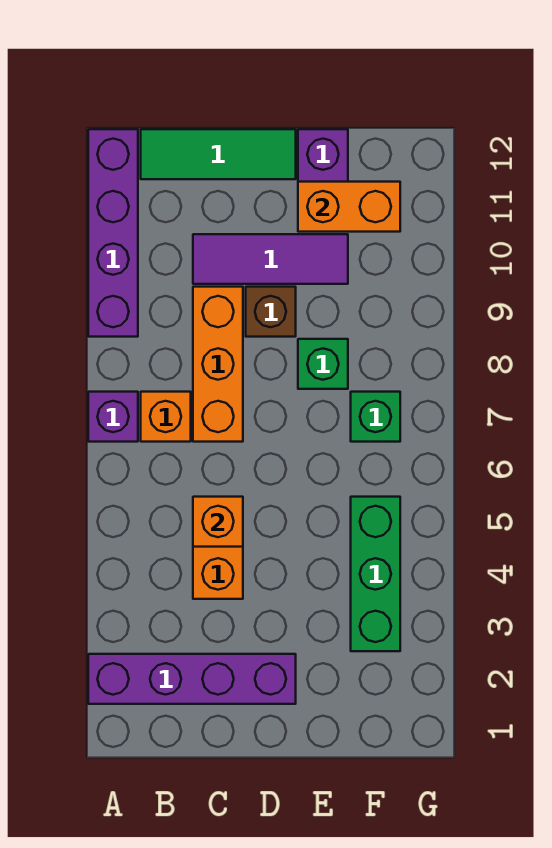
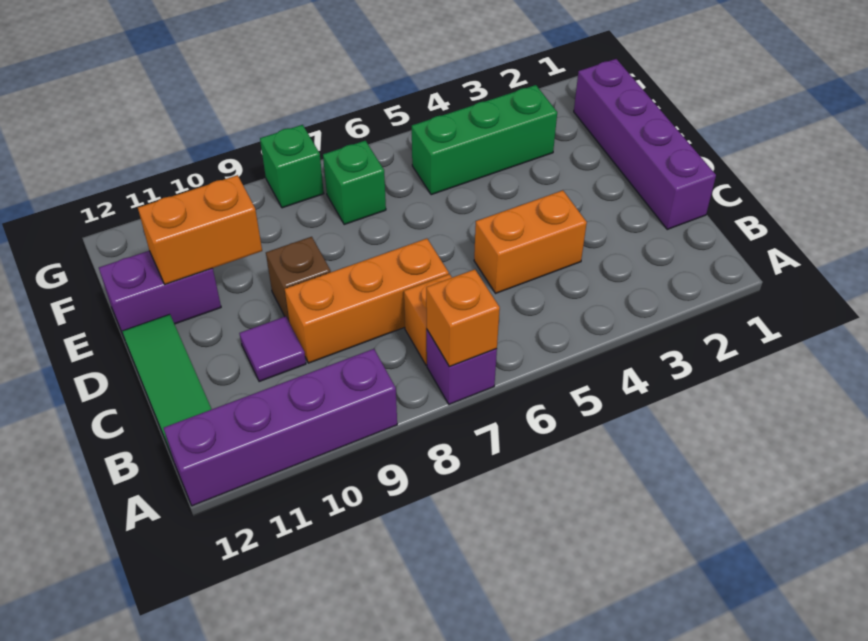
purple brick A2:D2 level 1 -> purple brick C1:F1 level 1
orange brick C5 level 2 -> orange brick A7 level 2
purple tile C10:E10 level 1 -> purple tile C10 level 1
green brick E8 level 1 -> green brick G8 level 1
orange brick E11:F11 level 2 -> orange brick E10:E11 level 2

